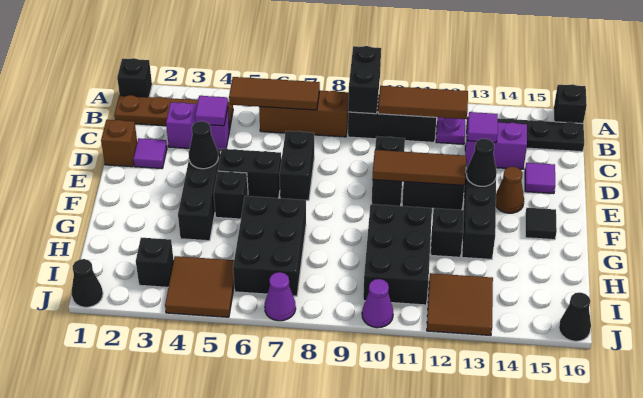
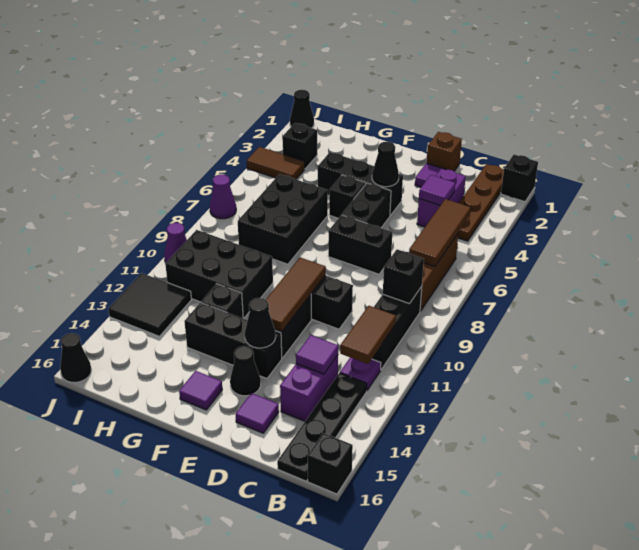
black brick A9:B9 level 2 -> black brick B9 level 2
brown tile B10:B12 level 2 -> brown tile B11:B12 level 2
brown cone E14 level 1 -> black cone E14 level 1
black tile F15 level 1 -> purple tile F15 level 1
black brick G6:I7 level 1 -> black brick G6:H8 level 1
brown tile I4:J5 level 1 -> brown tile I4:J4 level 1
brown tile I12:J13 level 1 -> black tile I12:J13 level 1

